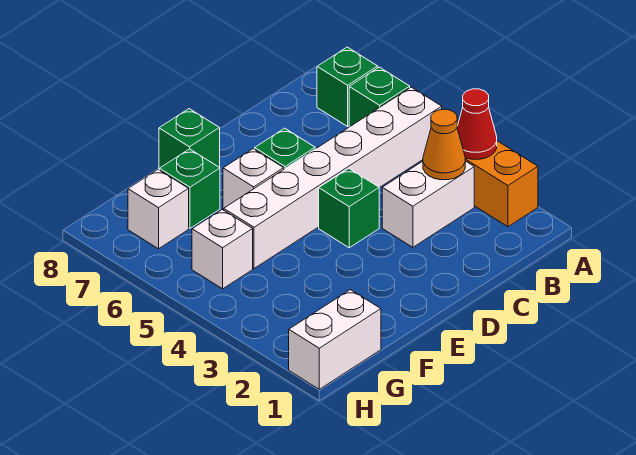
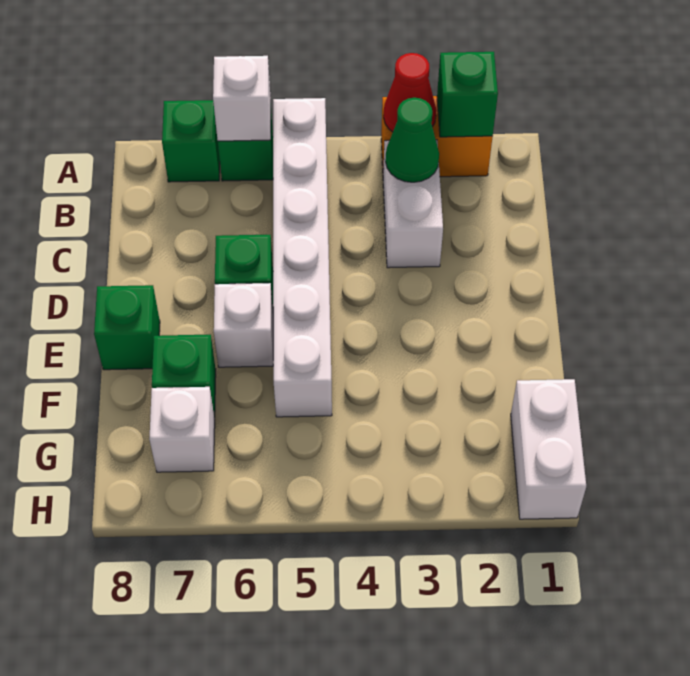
orange cone B3 level 2 -> green cone B3 level 2
green brick D4 level 1 -> green brick A2 level 2
white brick G5 level 1 -> white brick A6 level 2

